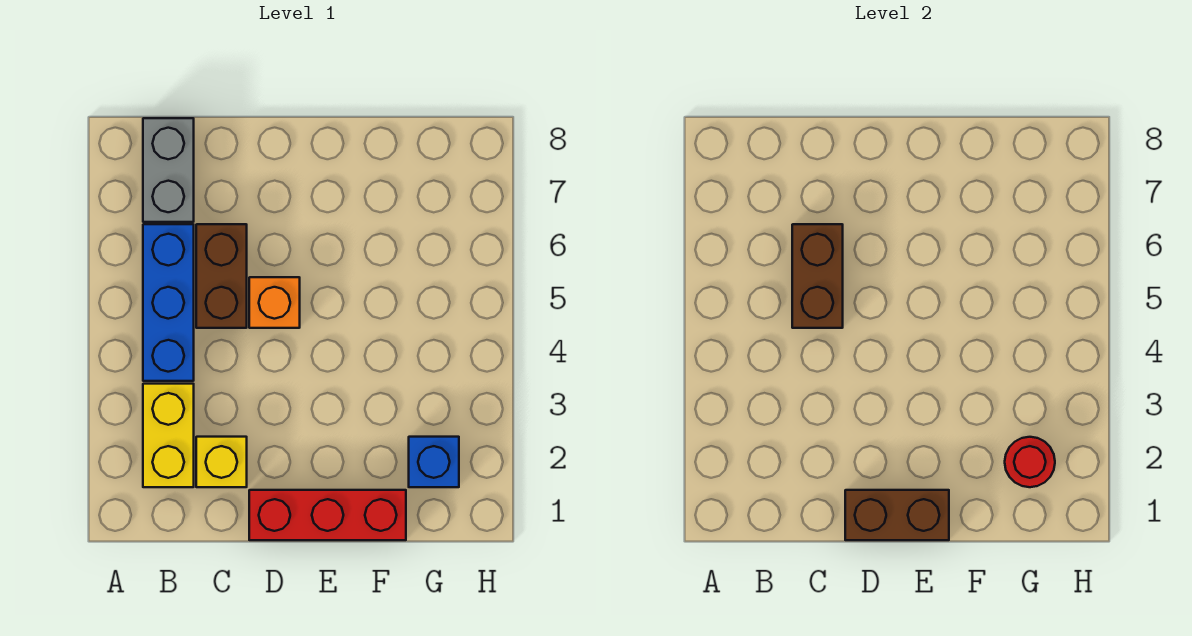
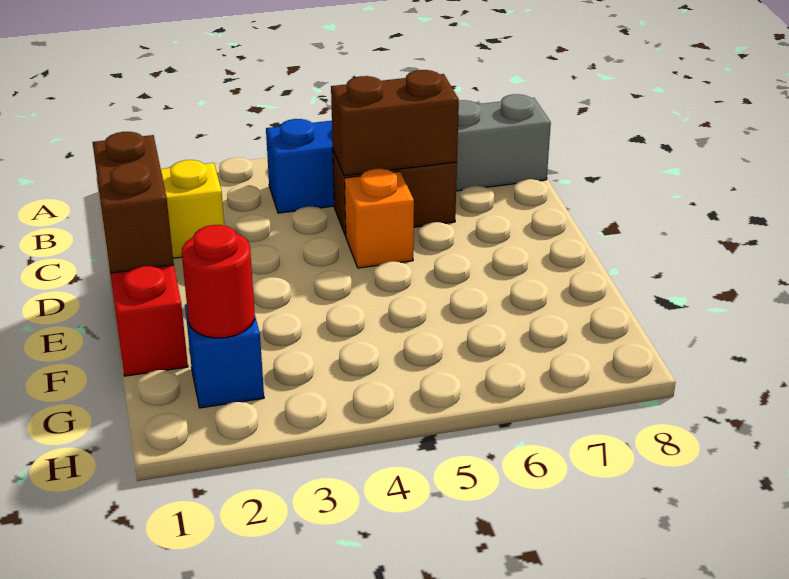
yellow brick B2:B3 level 1 -> none

